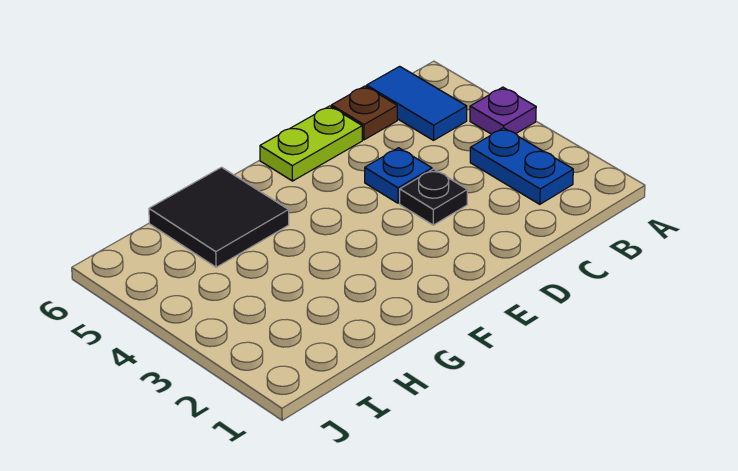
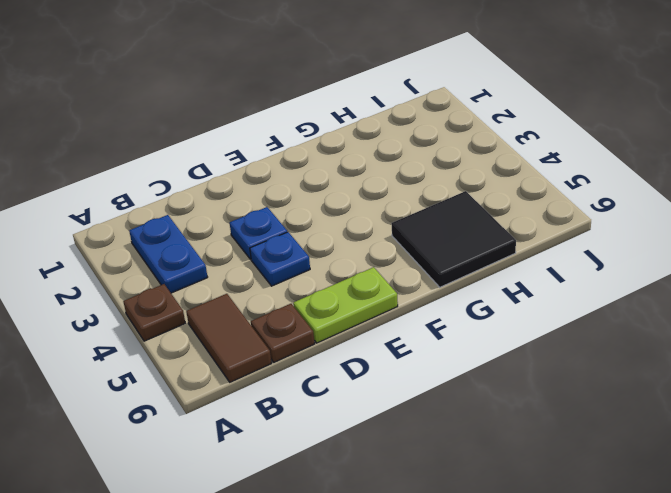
purple plate A4 level 1 -> brown plate A4 level 1
blue tile B5:B6 level 1 -> brown tile B5:B6 level 1
black plate D3 level 1 -> blue plate D3 level 1

